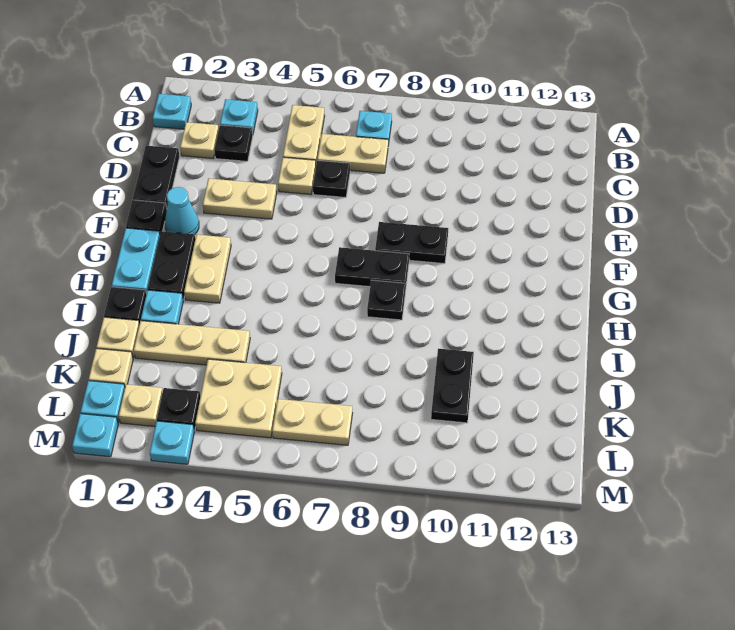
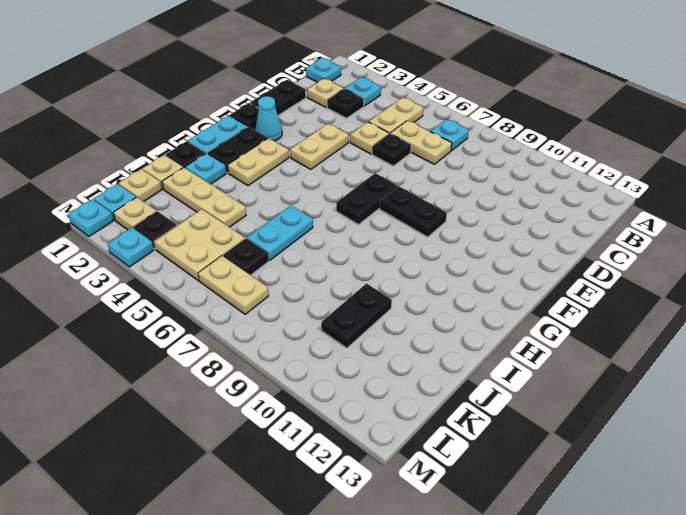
tan plate E3:E4 level 1 -> tan plate E4:F4 level 1
black plate G7:G8 level 1 -> black plate F7:G7 level 1
black plate H8 level 1 -> black plate K6 level 1
none -> cyan plate I6:J6 level 1

